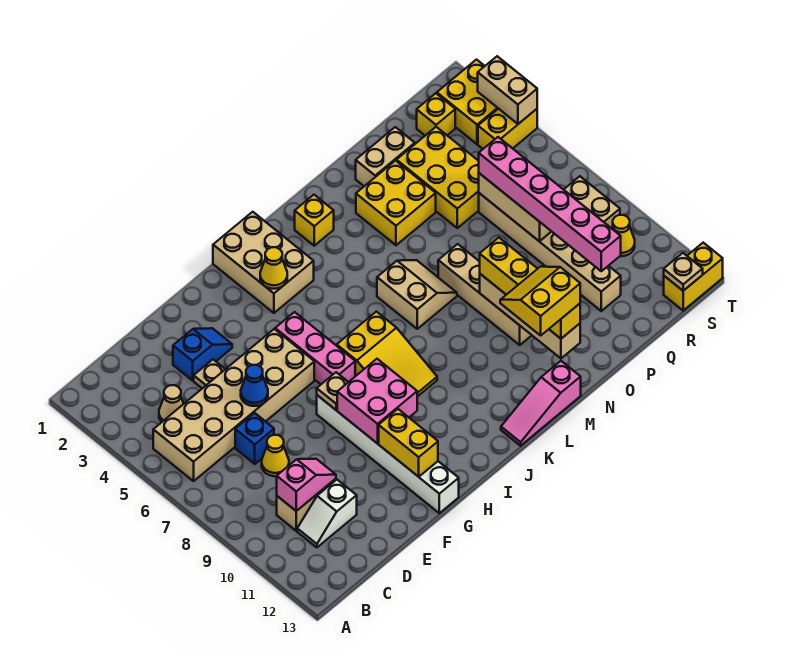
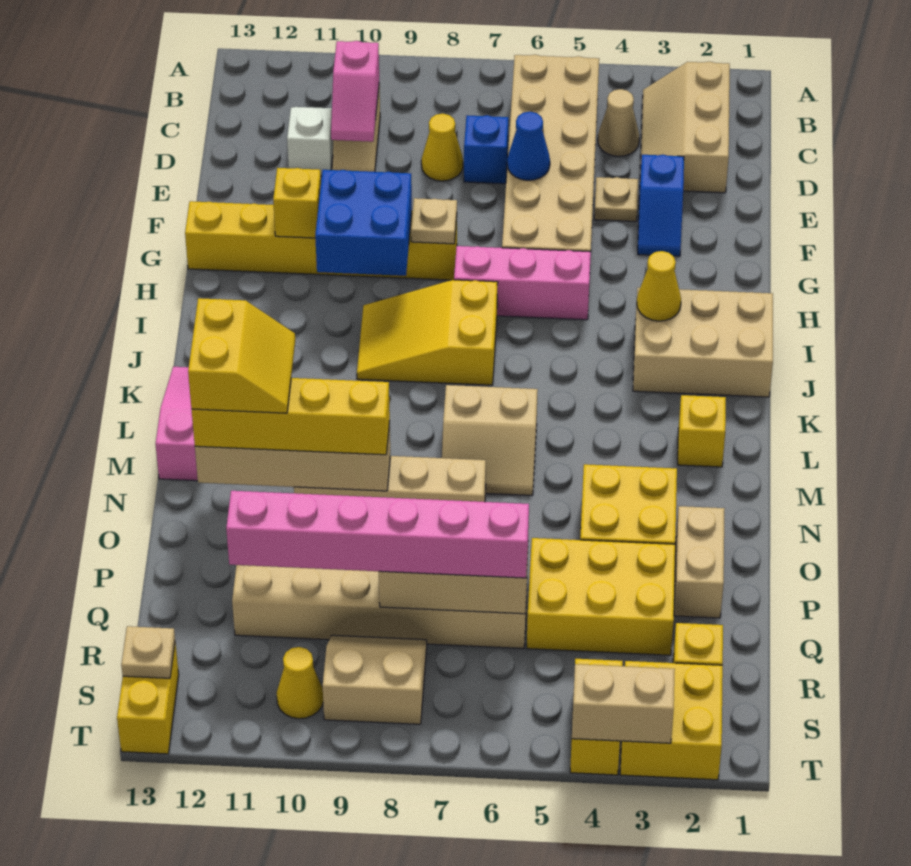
none -> tan slope B2:D3 level 1 top 2
white brick G8:G13 level 1 -> yellow brick G8:G13 level 1
pink brick G9:H10 level 2 -> blue brick G9:H10 level 2
yellow brick G11:G12 level 2 -> yellow brick G11 level 2

